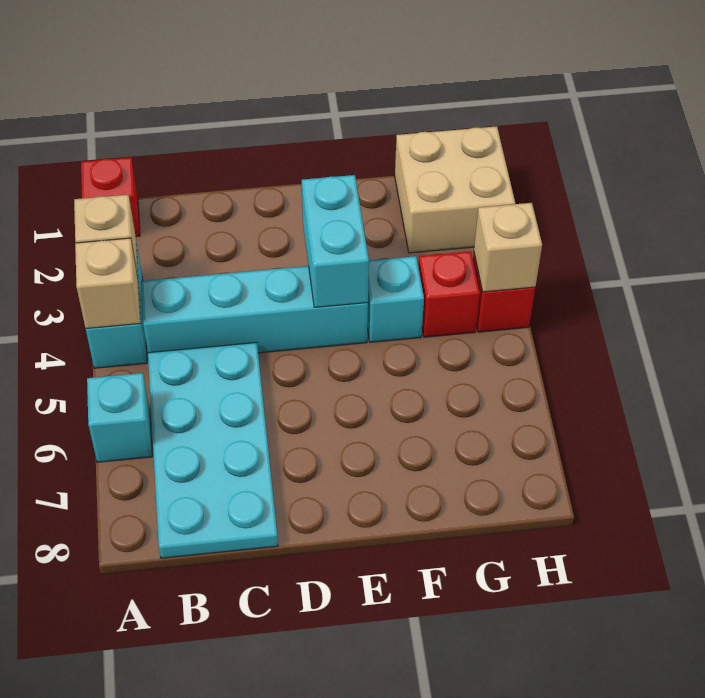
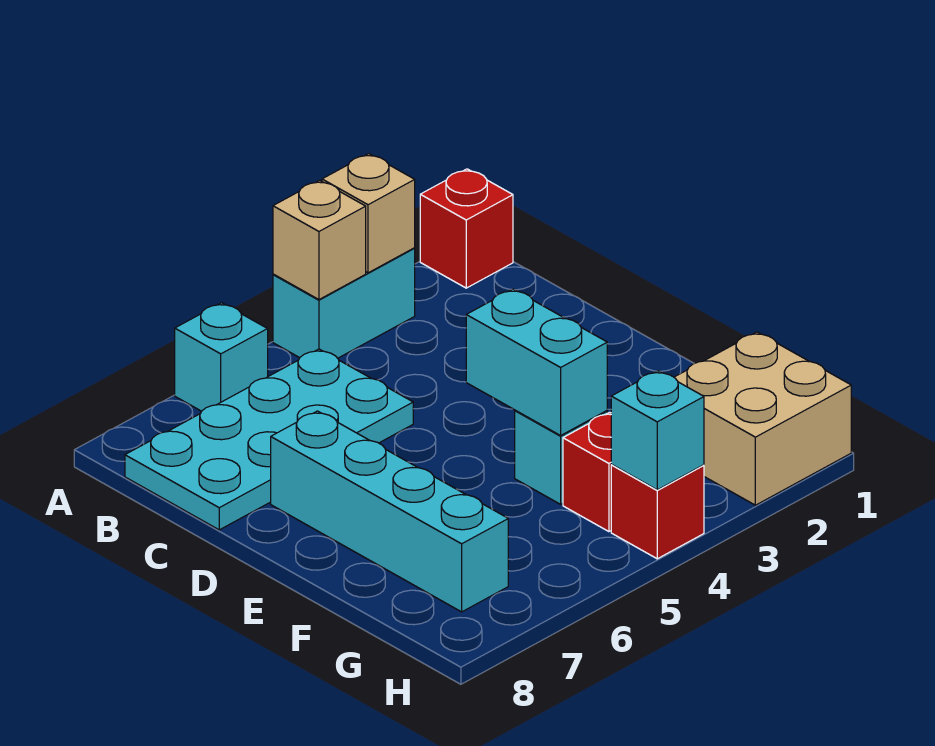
cyan brick B4:E4 level 1 -> cyan brick D7:G7 level 1
cyan brick E3:E4 level 2 -> cyan brick E4:F4 level 2
tan brick H4 level 2 -> cyan brick H4 level 2

